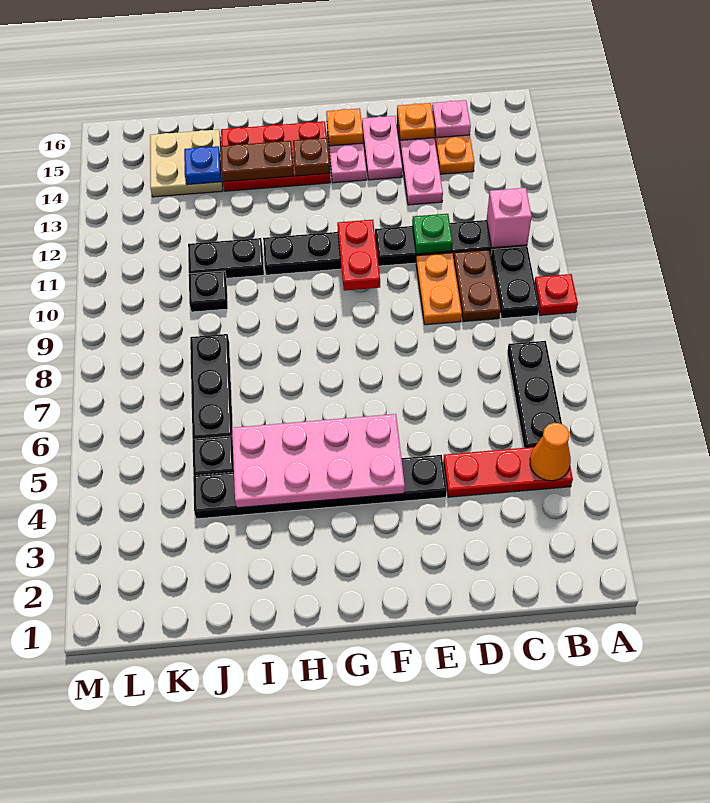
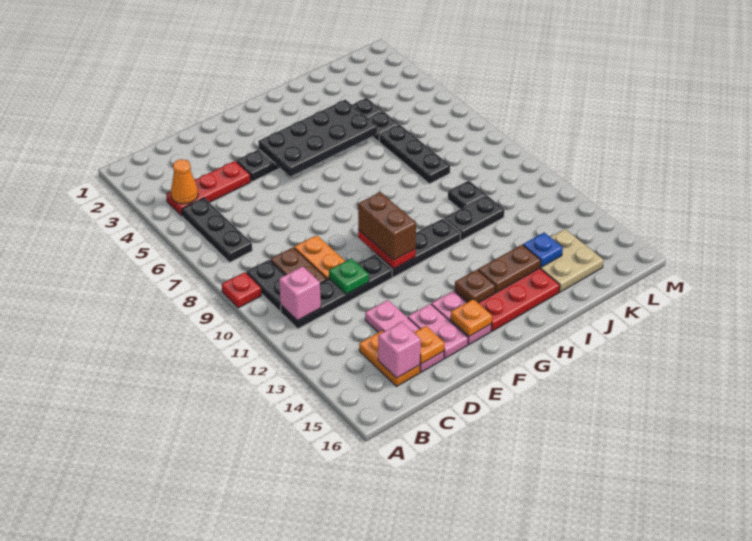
pink plate C15 level 2 -> pink brick C15 level 2
pink plate F4:I5 level 2 -> black plate F4:I5 level 2
none -> brown brick F10:F11 level 3

